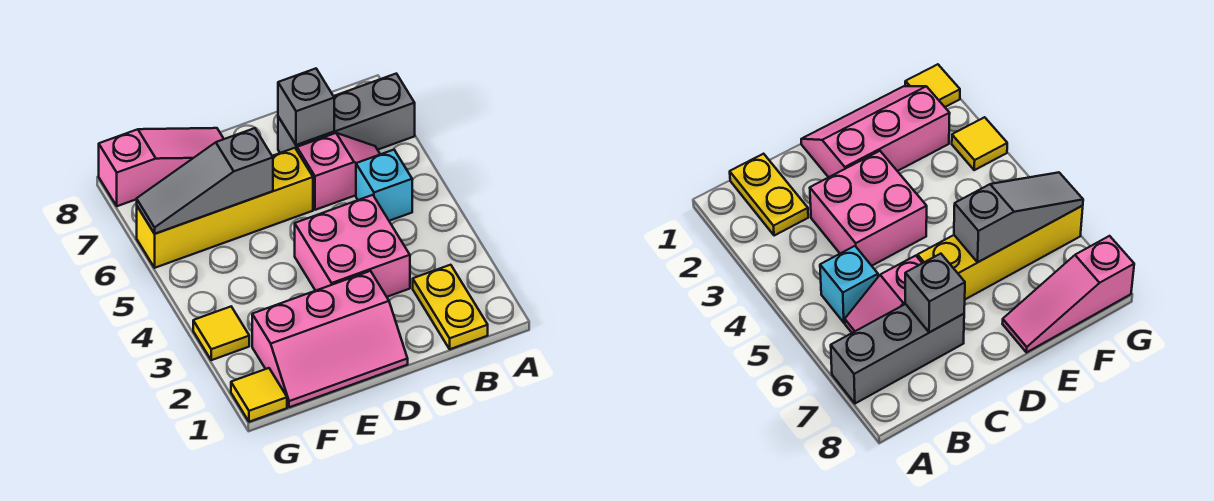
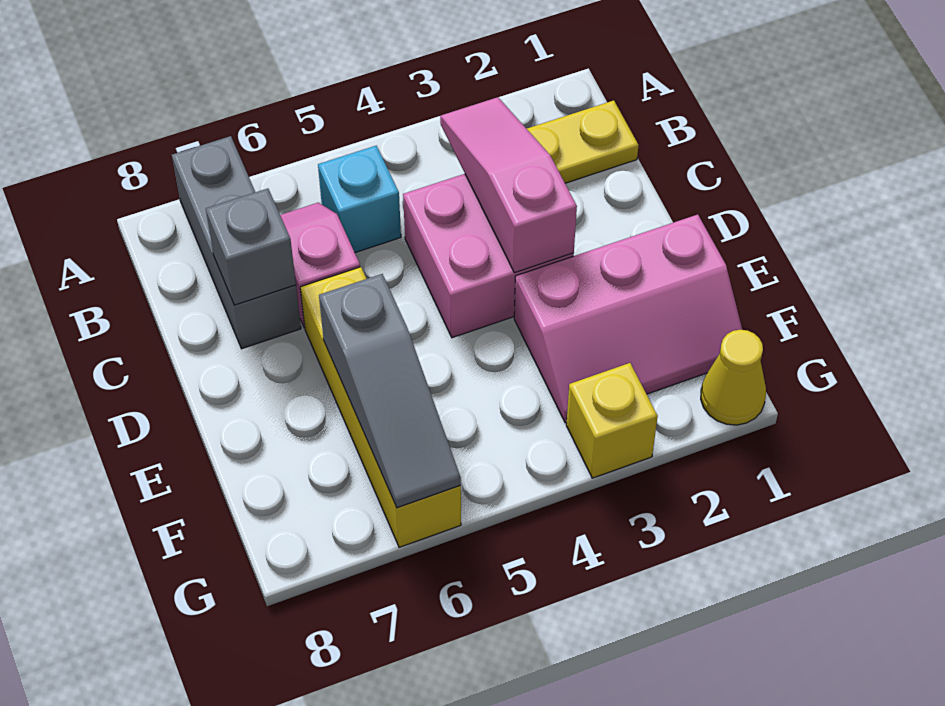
pink slope D1:F2 level 1 top 2 -> pink slope E1:F3 level 1 top E
pink slope E8:G8 level 1 top G -> pink slope B3:D3 level 2 top D
yellow tile G1 level 1 -> yellow cone G1 level 1
yellow tile G3 level 1 -> yellow brick G3 level 1

